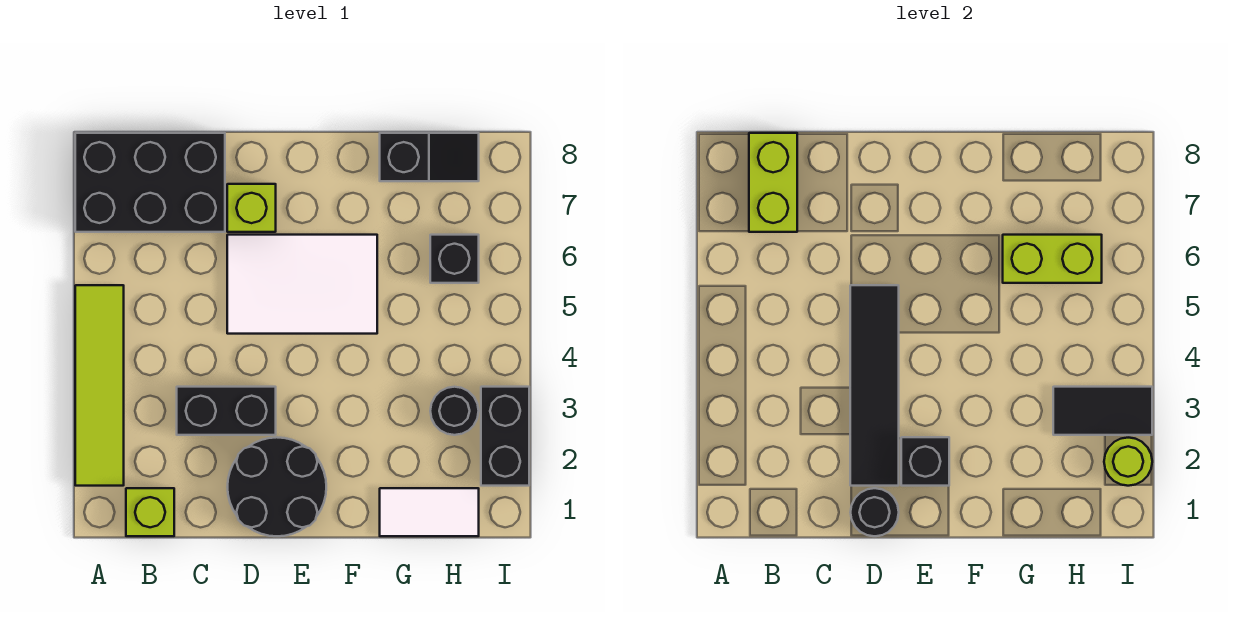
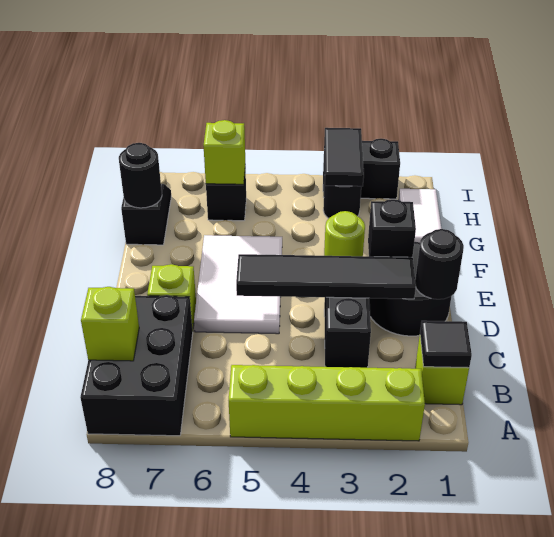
lime tile A2:A5 level 1 -> lime brick A2:A5 level 1
none -> black tile B1 level 2
lime brick B7:B8 level 2 -> lime brick B8 level 2
lime brick G6:H6 level 2 -> lime brick H6 level 2
none -> black round brick G8 level 2
lime round brick I2 level 2 -> lime round brick F3 level 1

